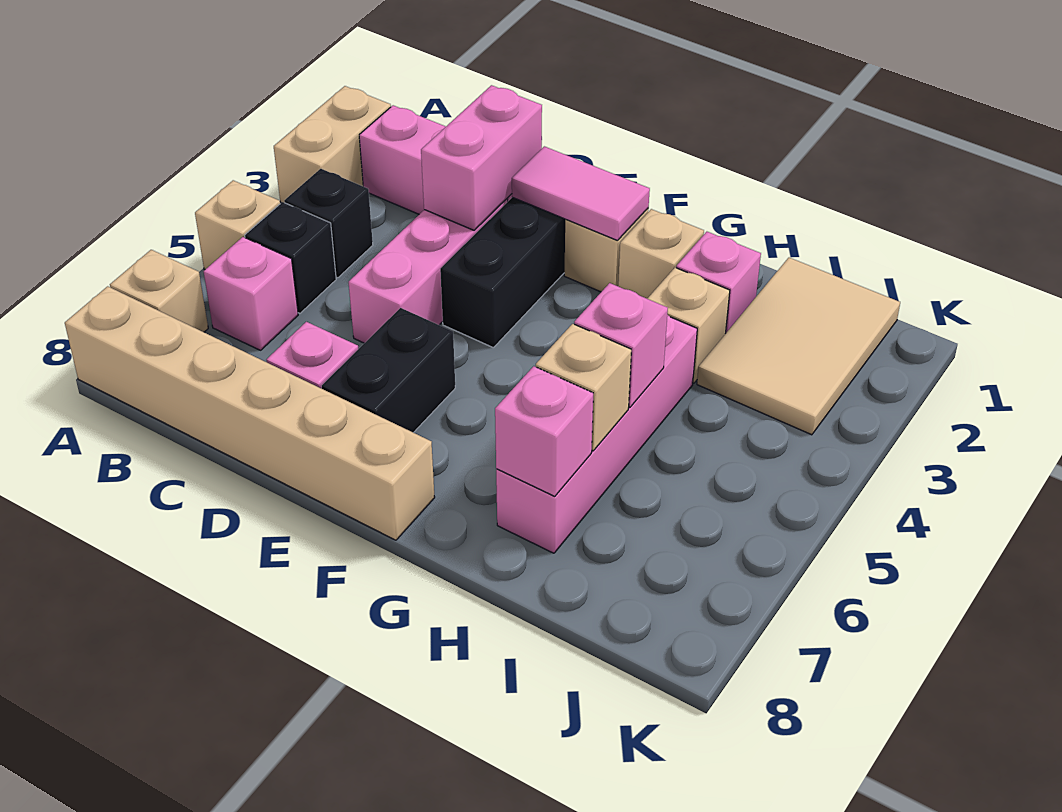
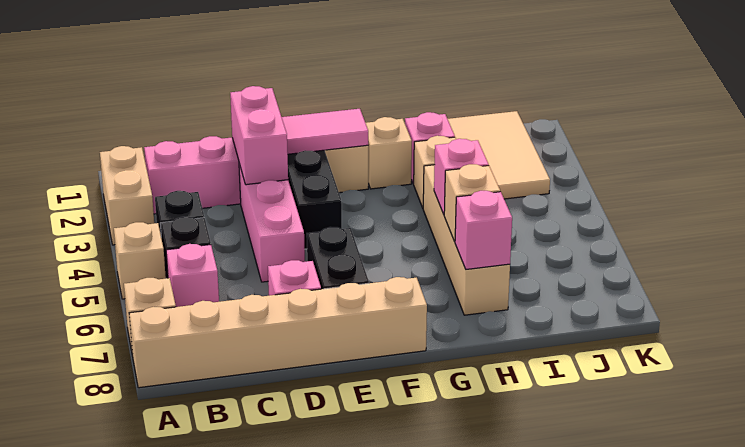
pink brick H4:H7 level 1 -> tan brick H4:H7 level 1

